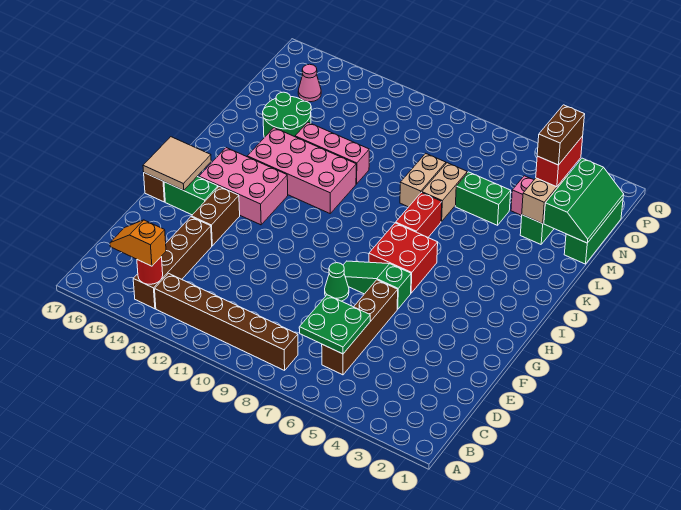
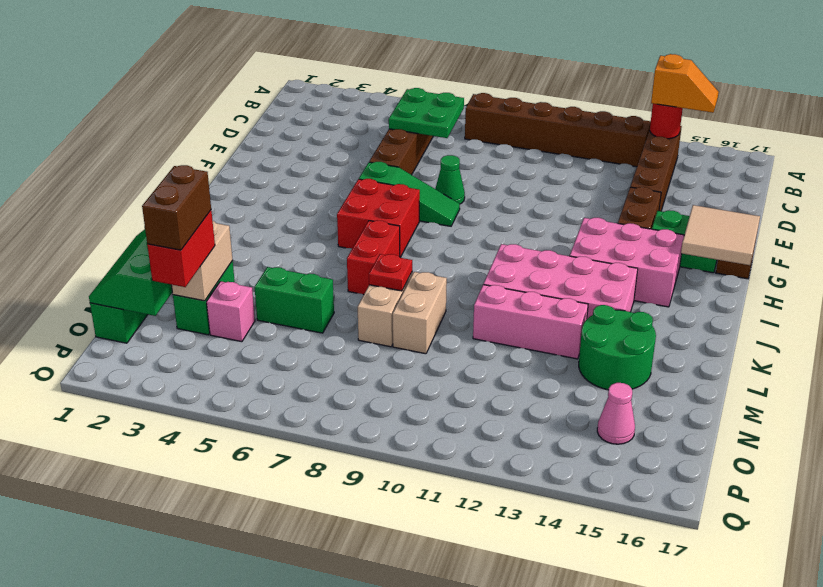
tan brick L7:M7 level 1 -> tan brick L9:M9 level 1
none -> red plate L8 level 2

